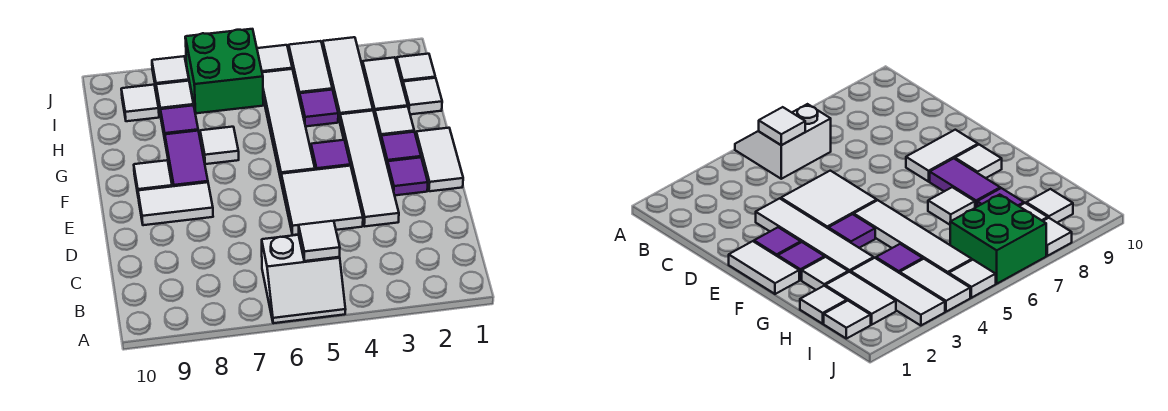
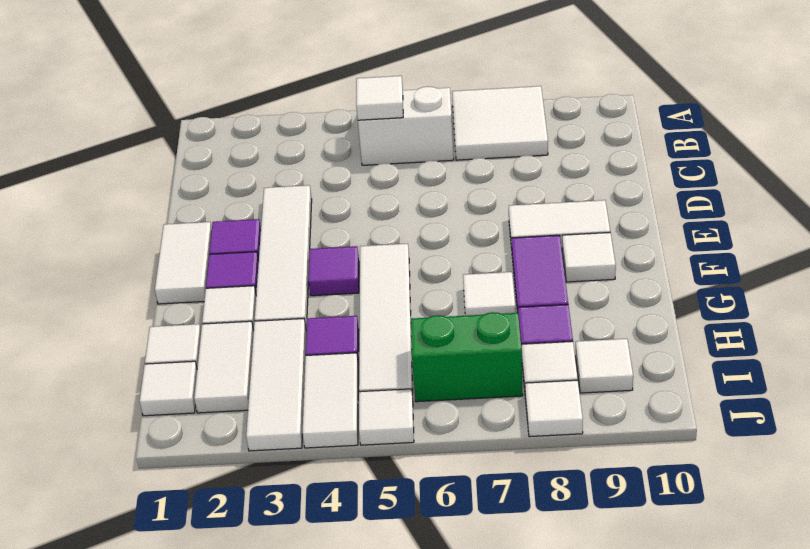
white tile D4:E5 level 1 -> white tile A7:B8 level 1
green brick I6:J7 level 1 -> green brick I6:I7 level 1

